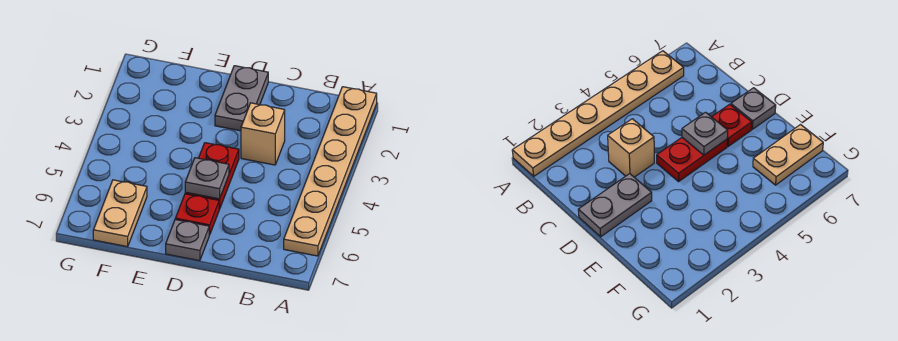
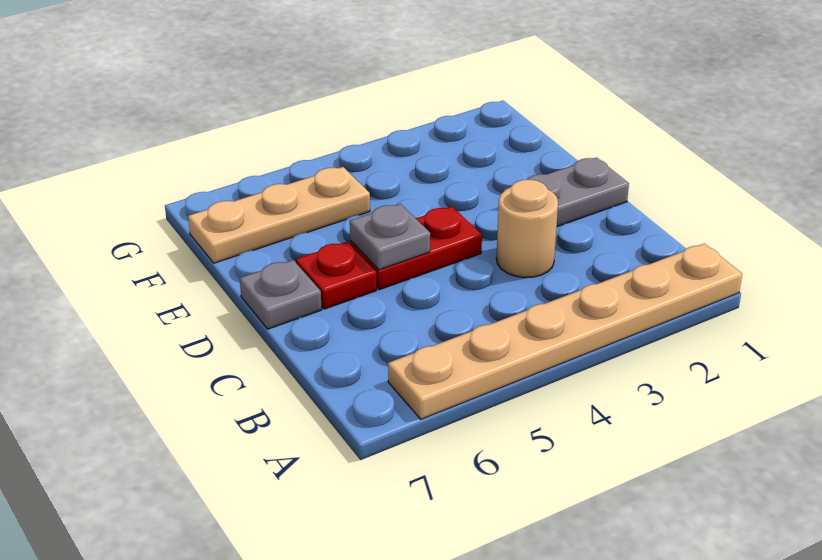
tan brick C3 level 1 -> tan round brick C3 level 1
tan plate F6:F7 level 1 -> tan plate F5:F7 level 1

